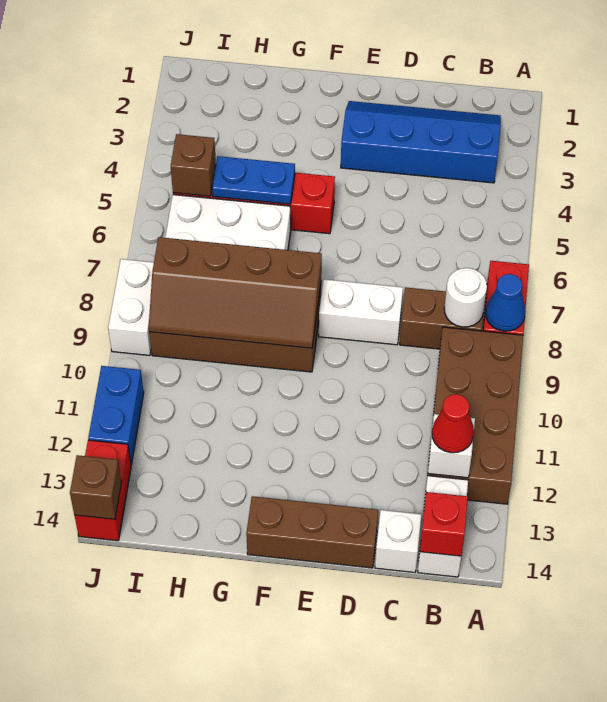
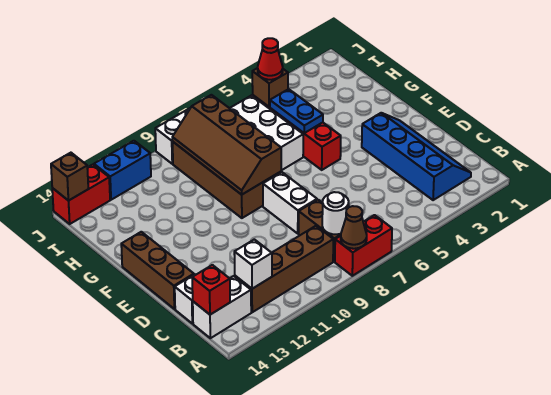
blue cone A8 level 2 -> brown cone A8 level 2
brown brick A9:B12 level 1 -> brown brick B9:B12 level 1
red cone B12 level 3 -> red cone I5 level 3

